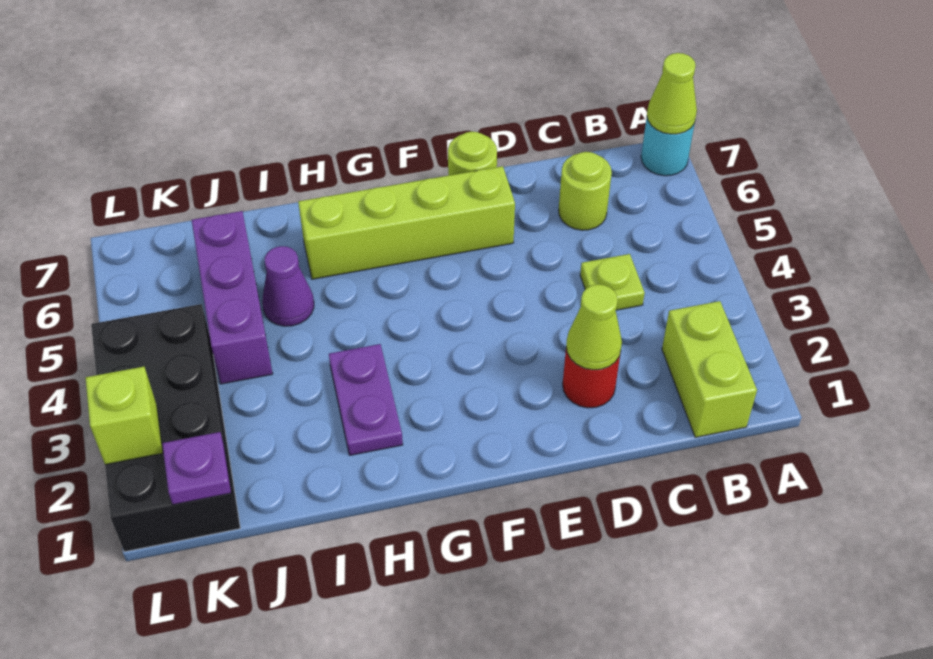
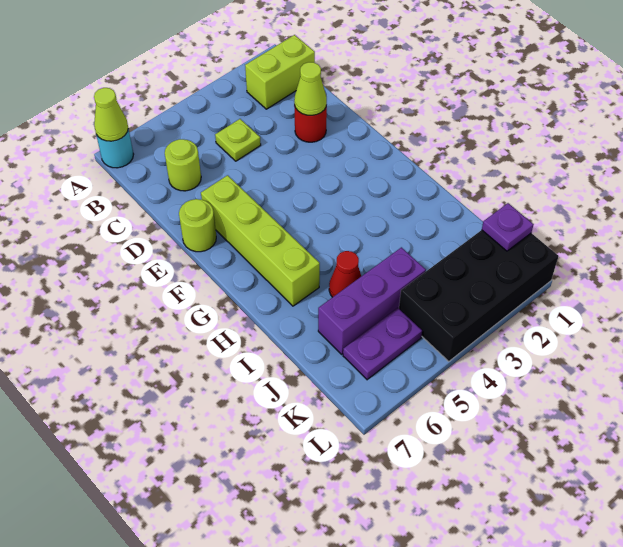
purple plate H2:H3 level 1 -> purple plate K5:K6 level 1
purple cone I5 level 1 -> red cone I5 level 1
lime brick L2 level 2 -> none

